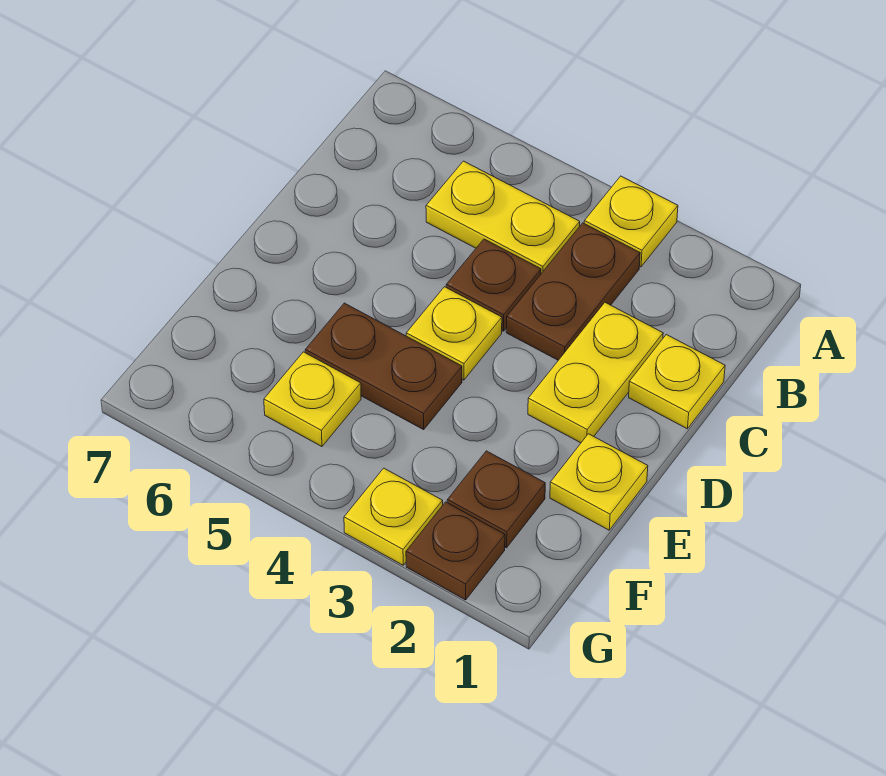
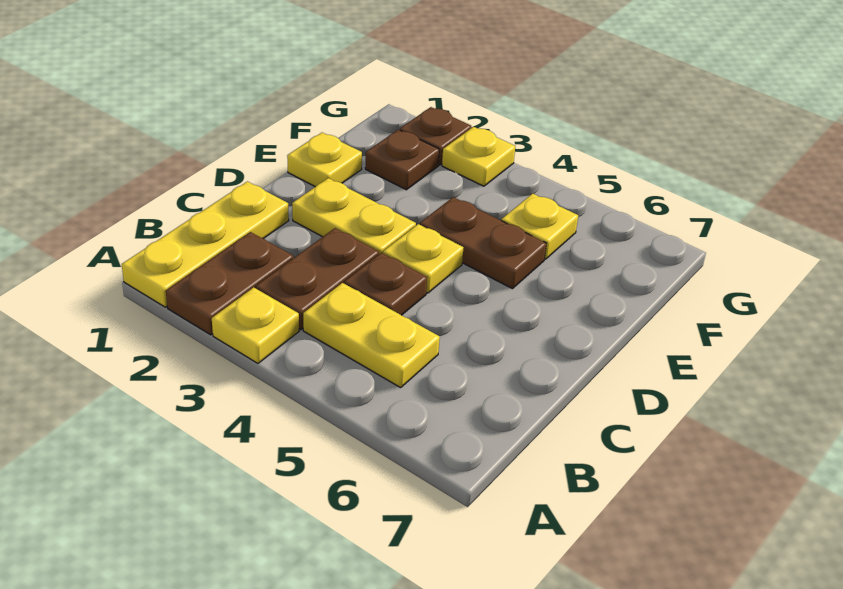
none -> brown plate A2:B2 level 1
yellow plate C1 level 1 -> yellow plate A1:C1 level 1
yellow plate C2:D2 level 1 -> yellow plate D2:D3 level 1

